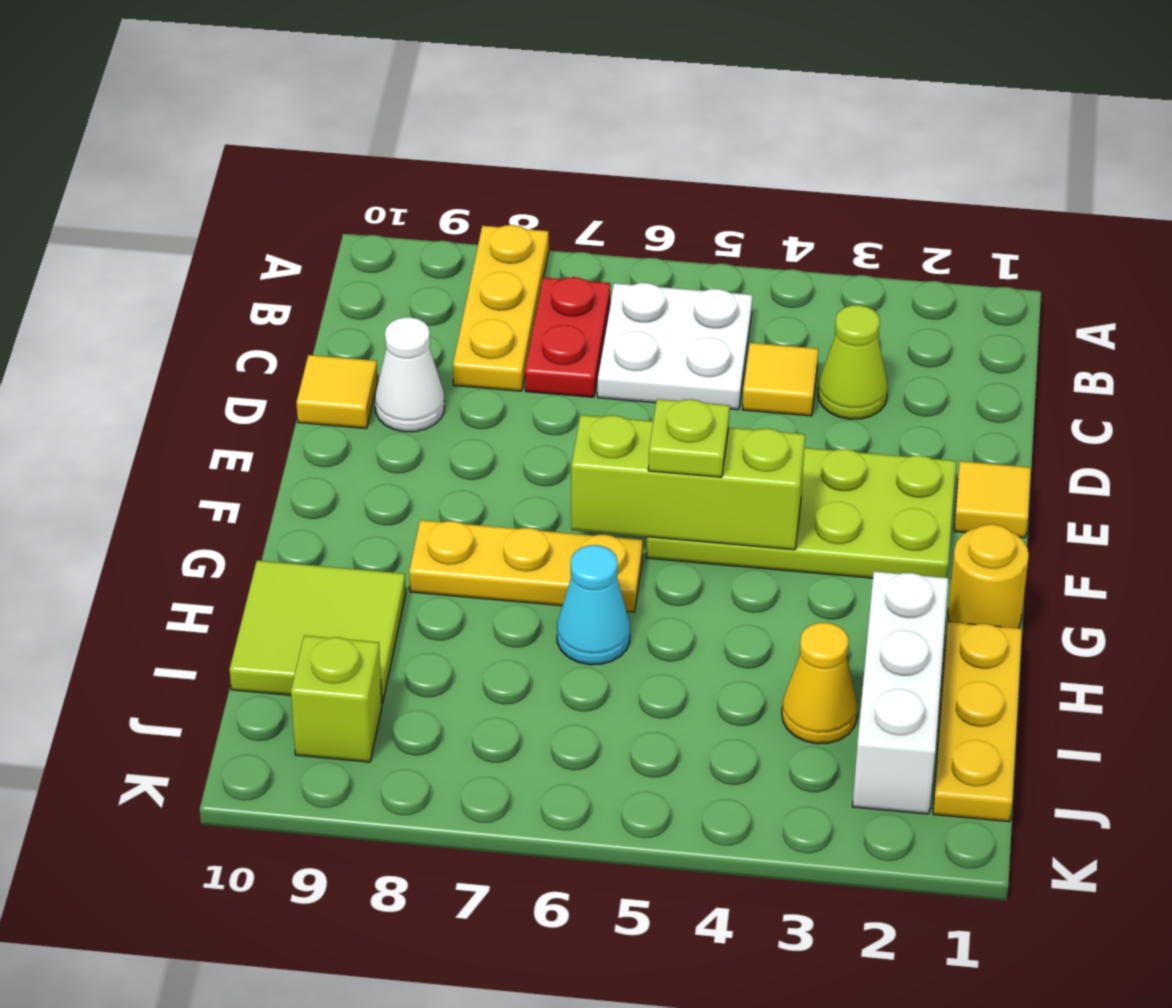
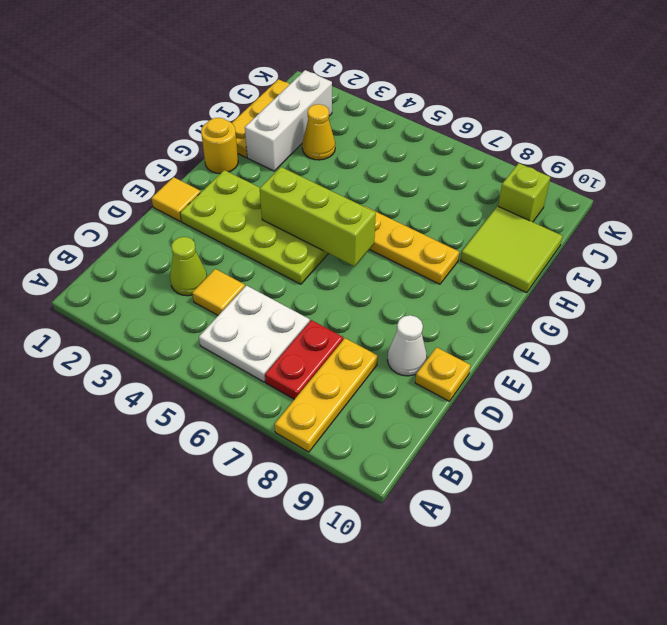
yellow tile D10 level 1 -> yellow plate D10 level 1
lime plate F5 level 3 -> none
cyan cone H6 level 1 -> none

